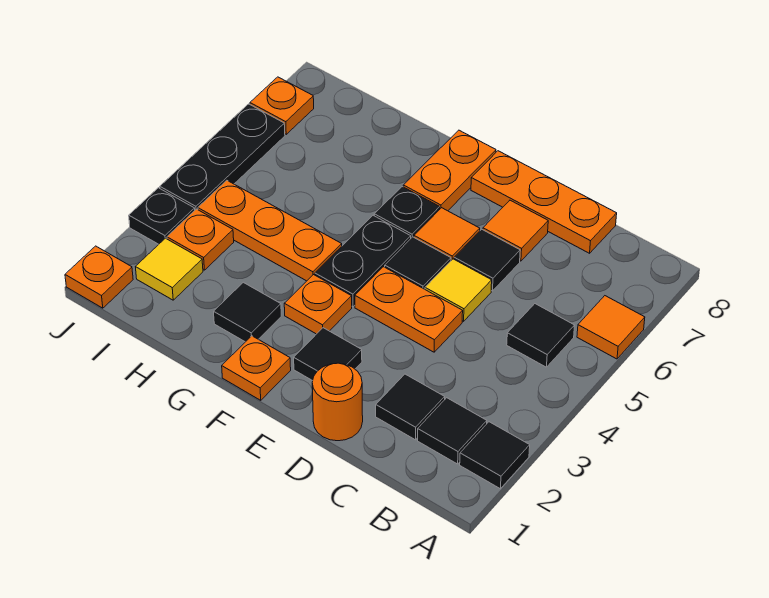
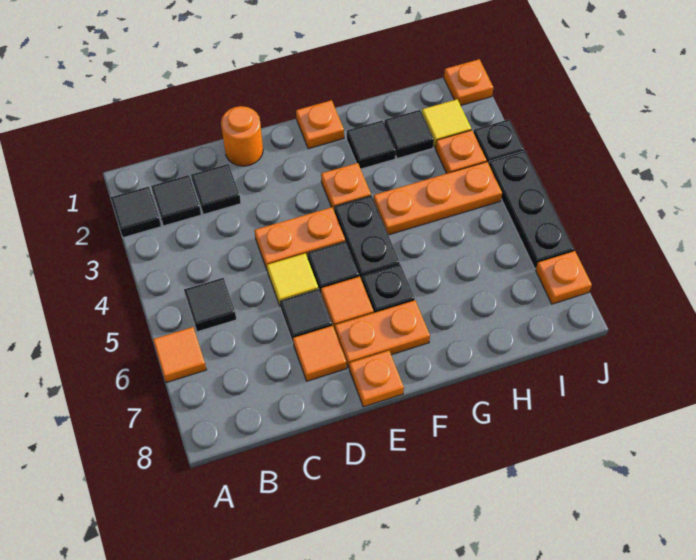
orange plate C8:E8 level 1 -> orange plate E8 level 1
black tile E2 level 1 -> black tile H2 level 1
orange plate F7:F8 level 1 -> orange plate E7:F7 level 1

